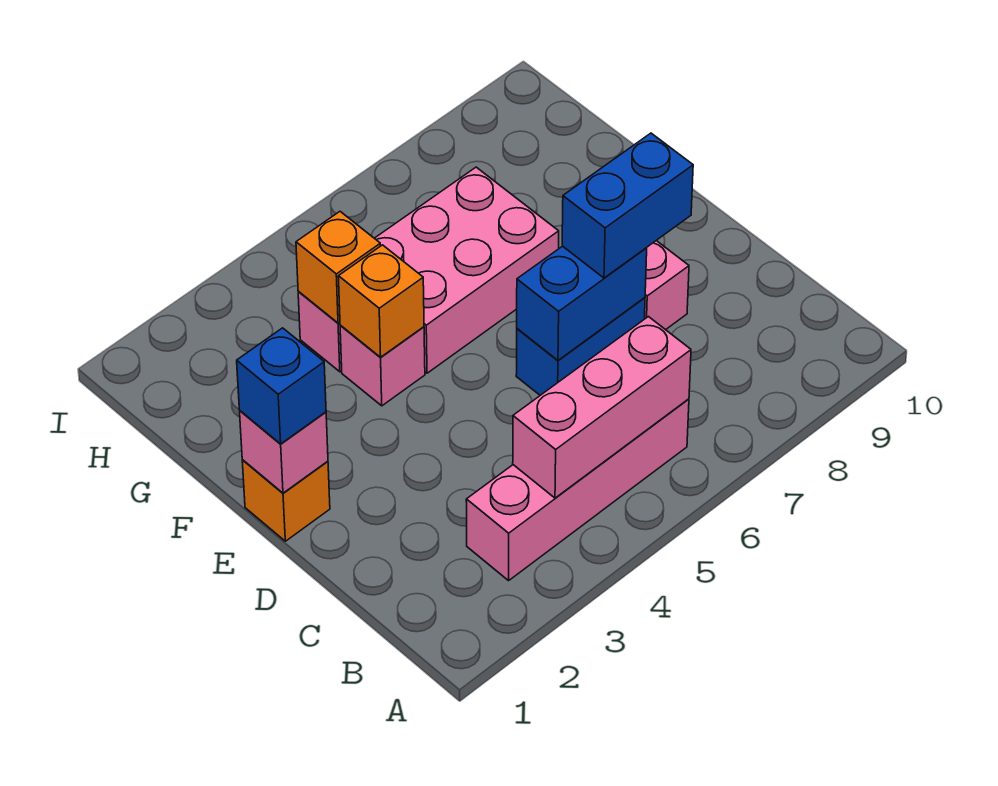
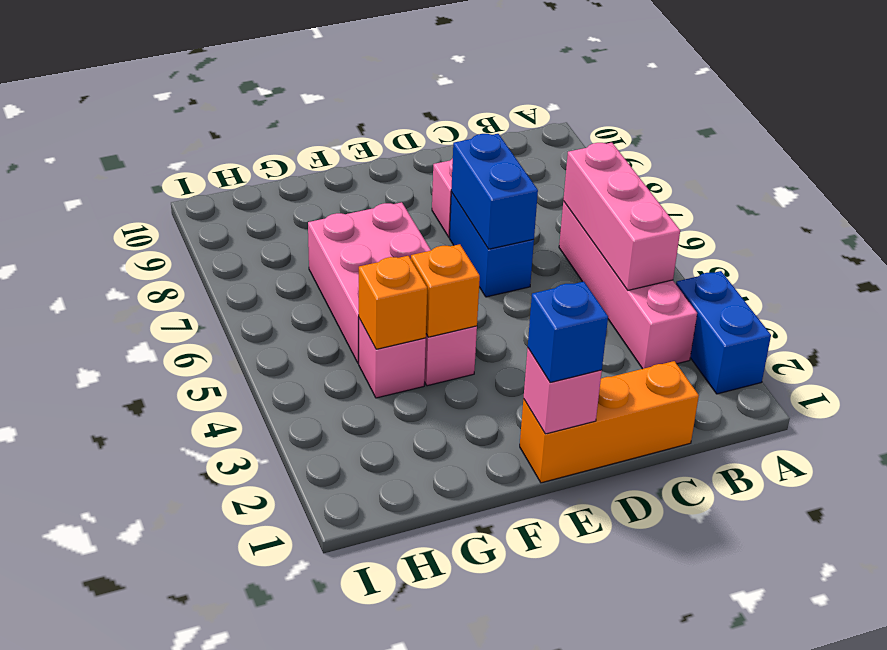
blue brick D7:D8 level 3 -> blue brick A2:A3 level 1
orange brick E1 level 1 -> orange brick C1:E1 level 1

